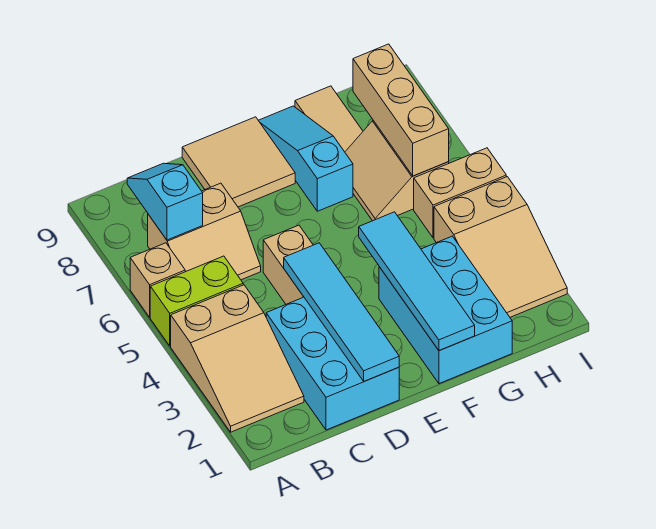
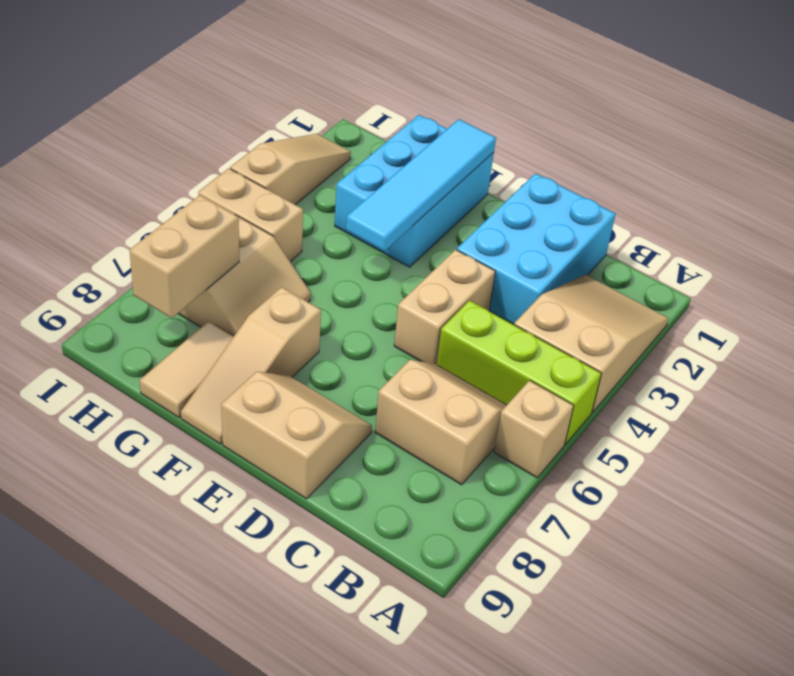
lime brick A5:B5 level 1 -> lime brick A5:C5 level 1
cyan slope B7:B8 level 2 top 7 -> none
cyan tile D1:D4 level 2 -> none
tan tile D8:E9 level 1 -> tan slope D8:E9 level 1 top 9
cyan slope F7:F9 level 1 top 7 -> tan slope F7:F9 level 1 top 7
tan slope H2:I4 level 1 top 4 -> tan slope I2:I4 level 1 top 4
tan brick H6:H8 level 2 -> tan brick H7:H8 level 2

